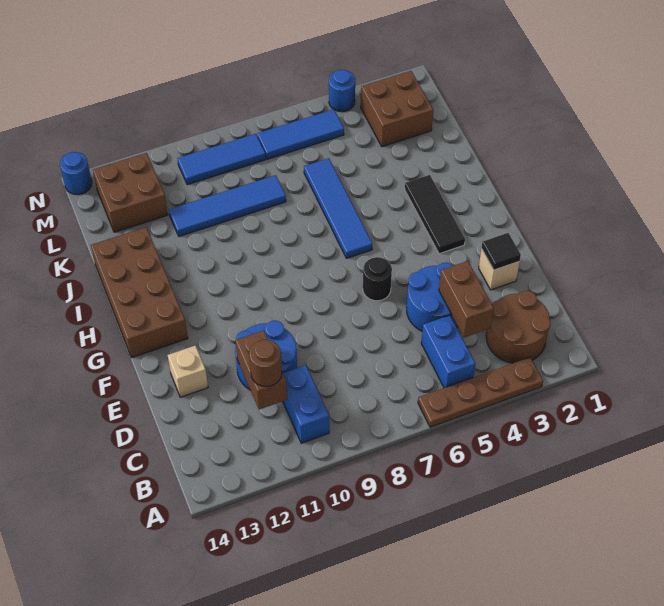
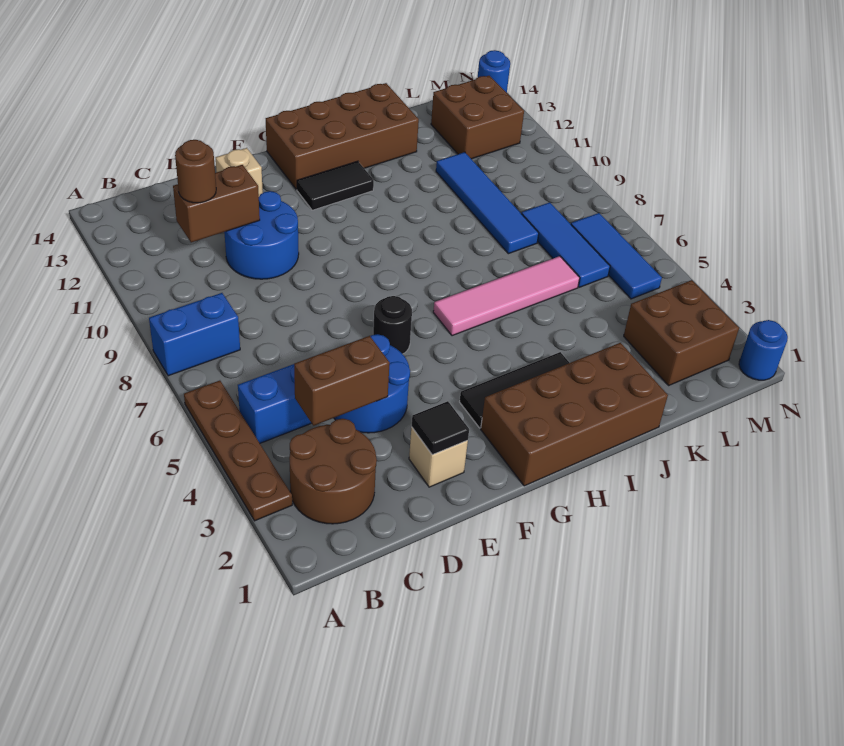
blue brick B10:C10 level 1 -> blue brick A8:B8 level 1
none -> brown brick G1:J2 level 1
none -> black tile G12:H12 level 1
blue tile H6:K6 level 1 -> pink tile H6:K6 level 1
blue tile M8:M10 level 1 -> blue tile L6:L8 level 1
blue round brick N4 level 1 -> blue round brick N1 level 1

